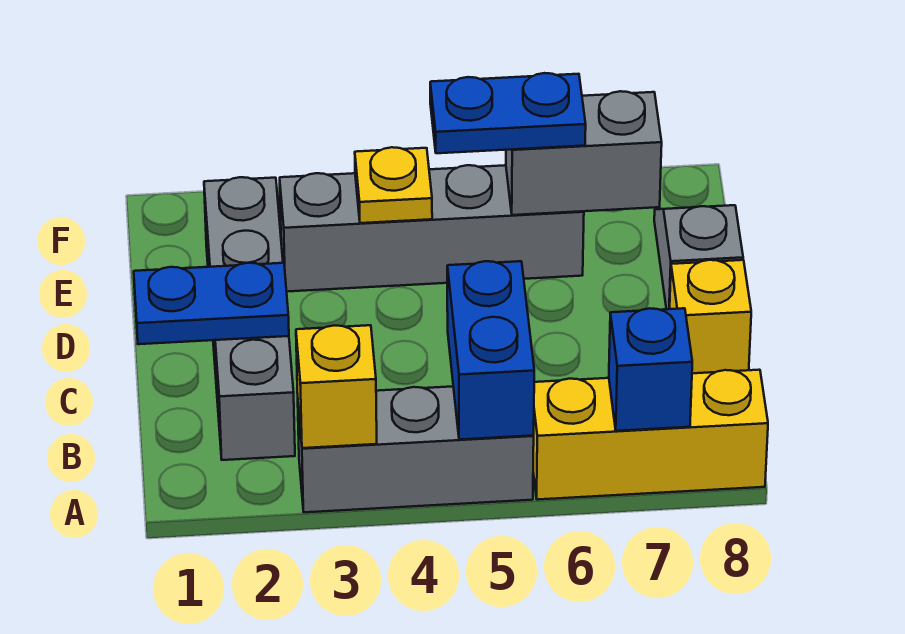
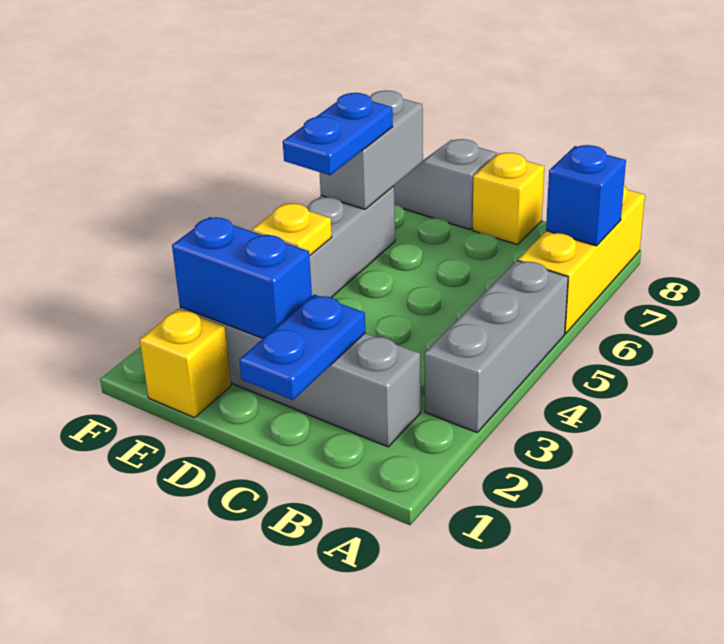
yellow brick A3 level 2 -> yellow brick E1 level 1
blue brick A5:B5 level 2 -> blue brick D2:E2 level 2

